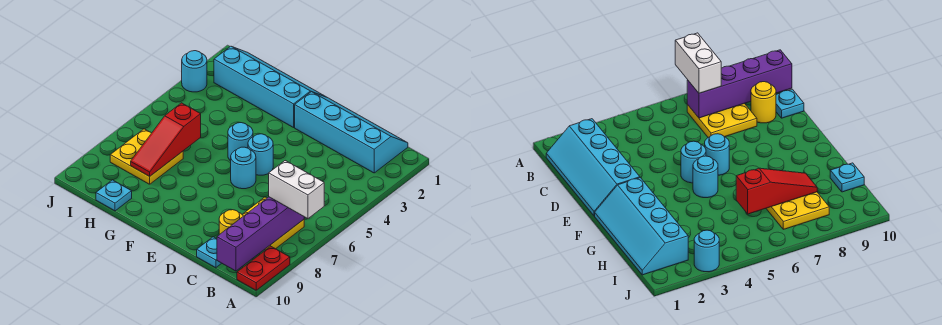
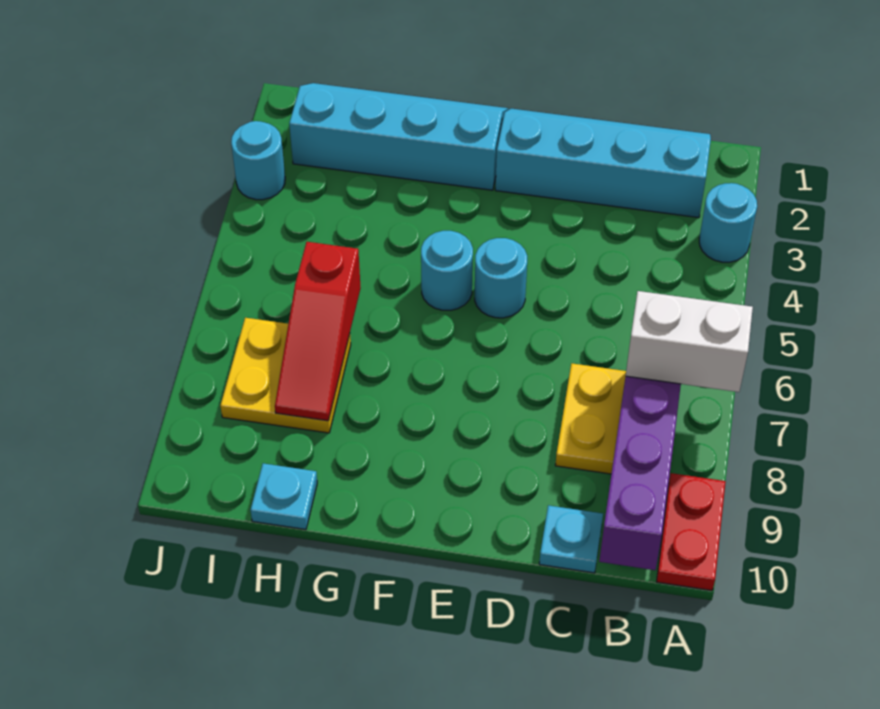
yellow round brick C9 level 1 -> none
cyan round brick E6 level 1 -> cyan round brick A3 level 1

